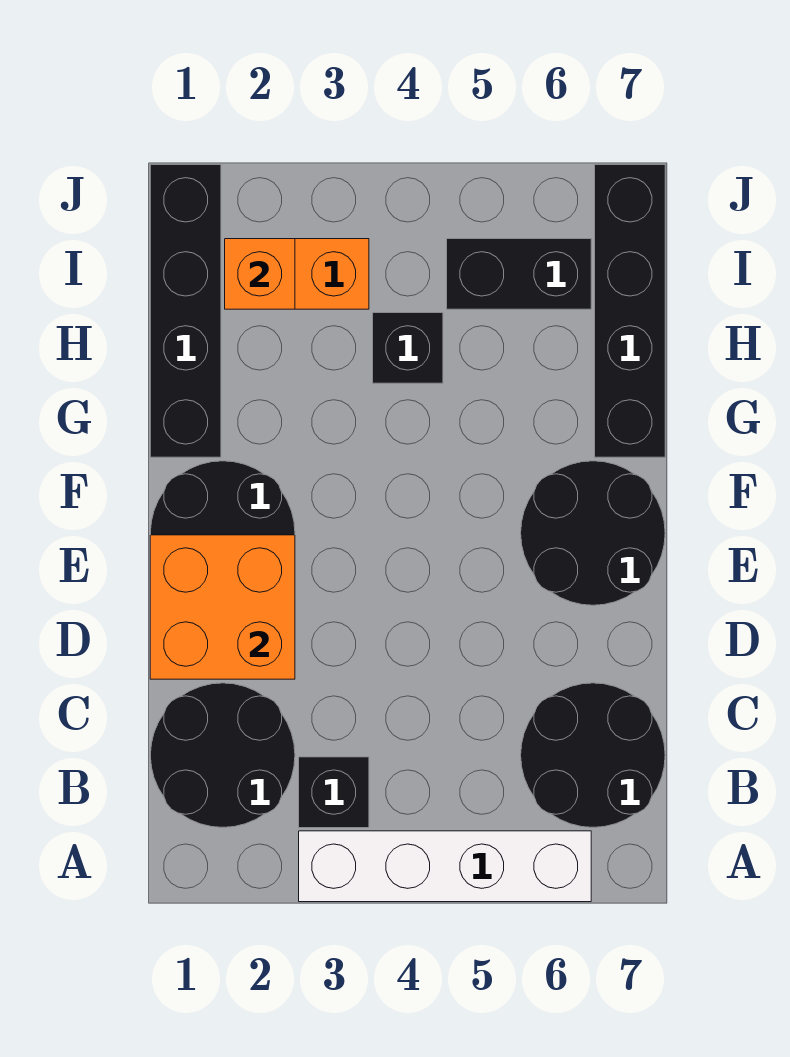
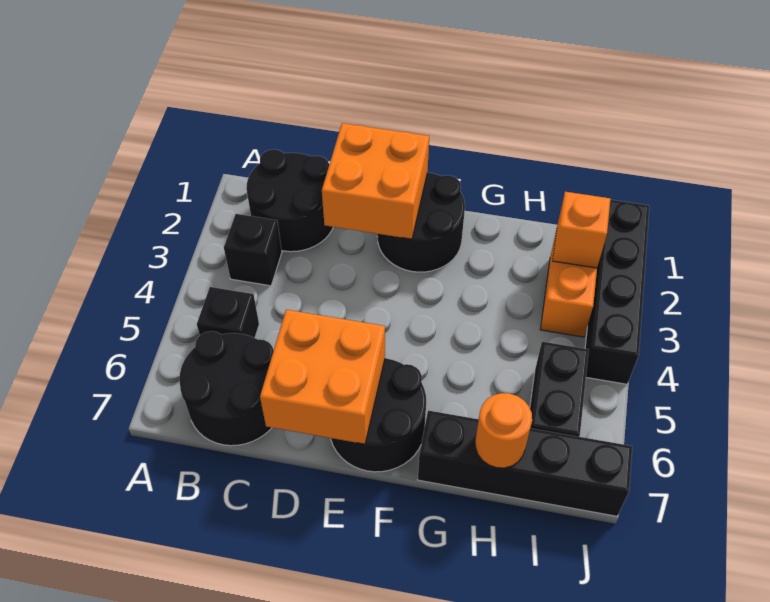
white brick A3:A6 level 1 -> none
none -> orange brick D6:E7 level 2
black brick G1:J1 level 1 -> black brick J1:J4 level 1
black brick H4 level 1 -> black brick B5 level 1
none -> orange round brick H7 level 2

